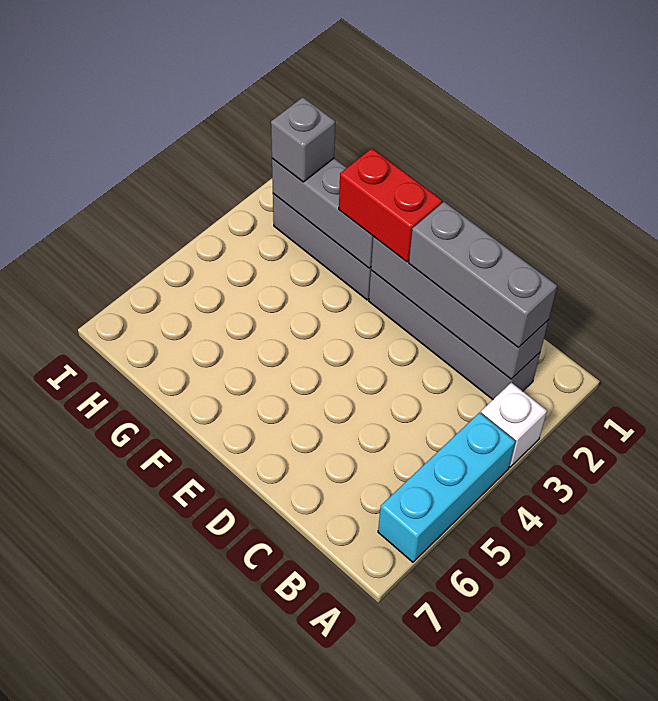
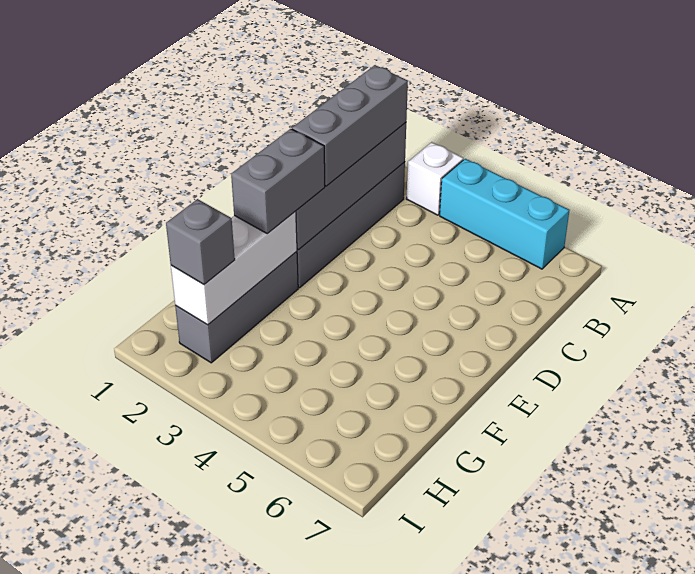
red brick E2:F2 level 3 -> grey brick E2:F2 level 3
grey brick F2:H2 level 2 -> white brick F2:H2 level 2

